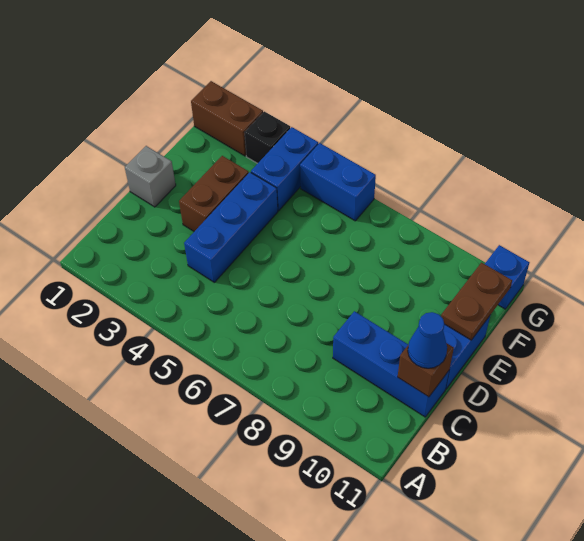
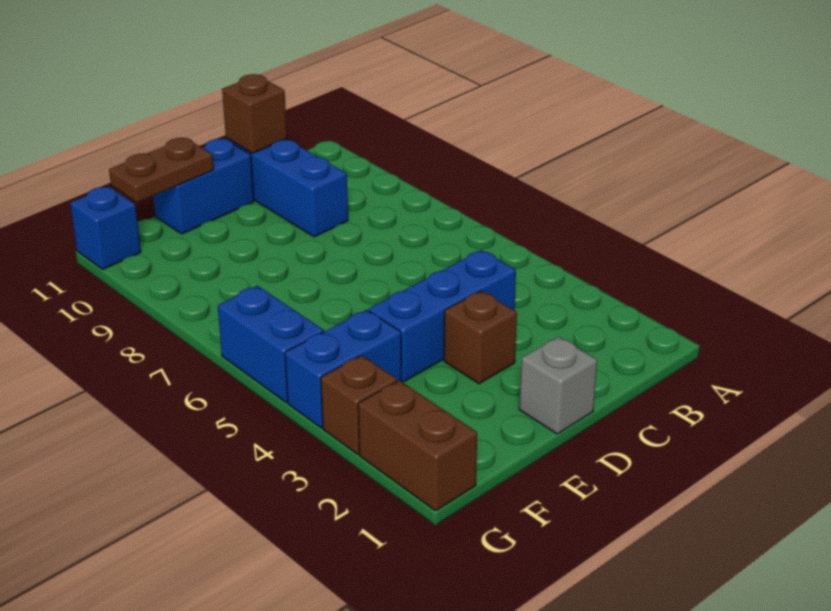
blue cone C11 level 3 -> none
brown brick D3:E3 level 1 -> brown brick D3 level 1
black brick G3 level 1 -> brown brick G3 level 1

